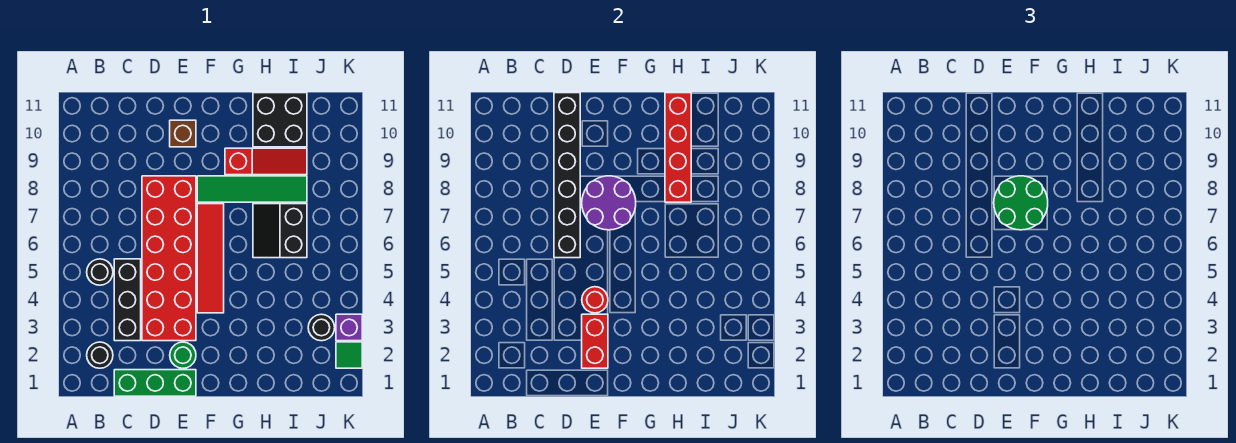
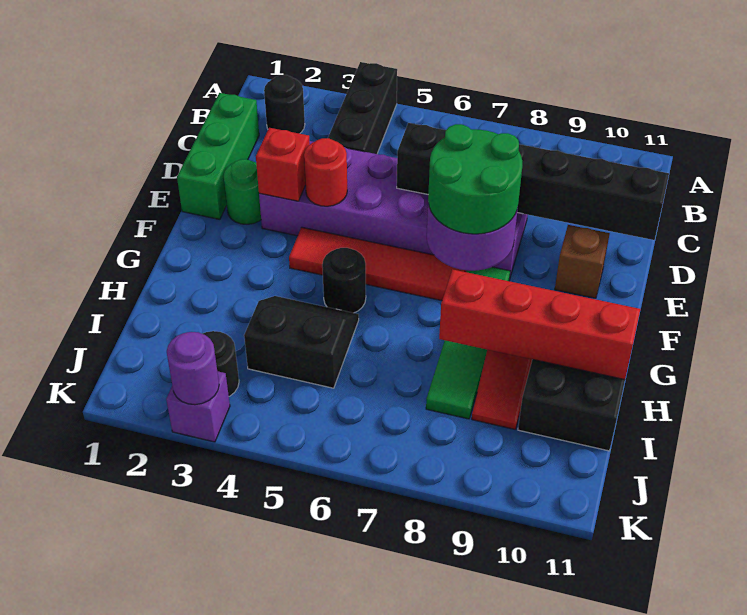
black round brick B5 level 1 -> black round brick G5 level 1
black brick C3:C5 level 1 -> black brick A4:C4 level 1
red brick D3:E8 level 1 -> purple brick D3:E8 level 1
red brick E2:E3 level 2 -> red brick E3 level 2
black slope H6:I7 level 1 top I -> black slope H4:I5 level 1 top I
green tile K2 level 1 -> none
none -> purple round brick K3 level 2

